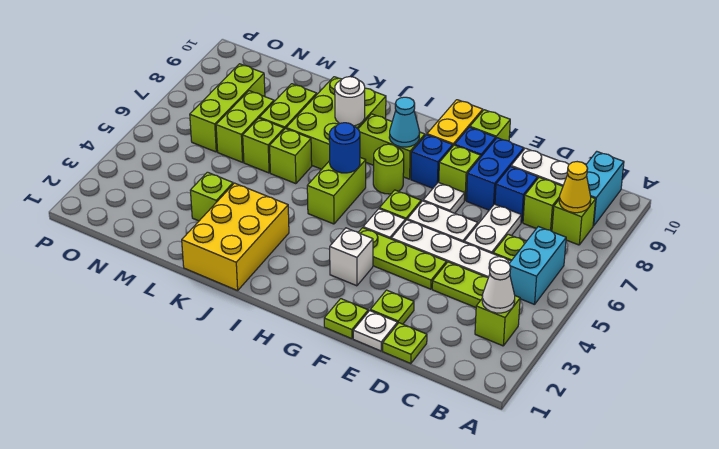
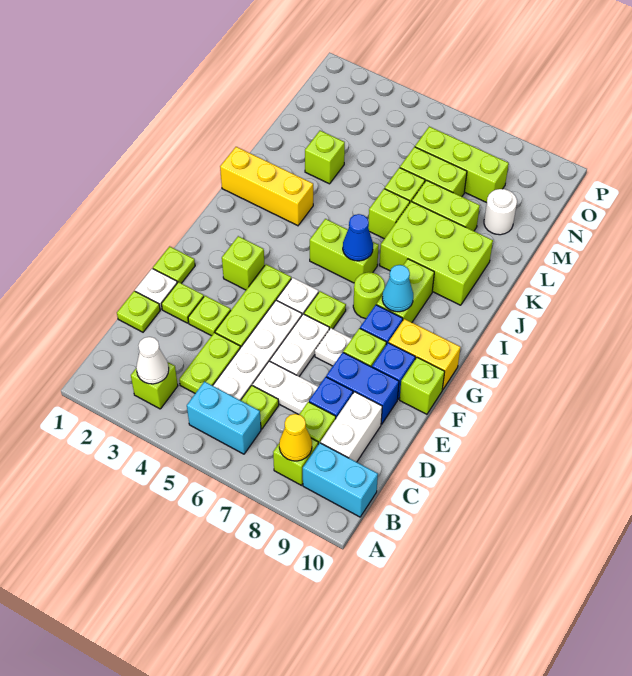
none -> lime plate E3 level 1
white brick G3 level 1 -> lime brick G3 level 1
blue round brick I6 level 2 -> blue cone I6 level 2
yellow brick J1:K3 level 1 -> yellow brick J1:J3 level 1
white round brick J8 level 2 -> white round brick M9 level 1

